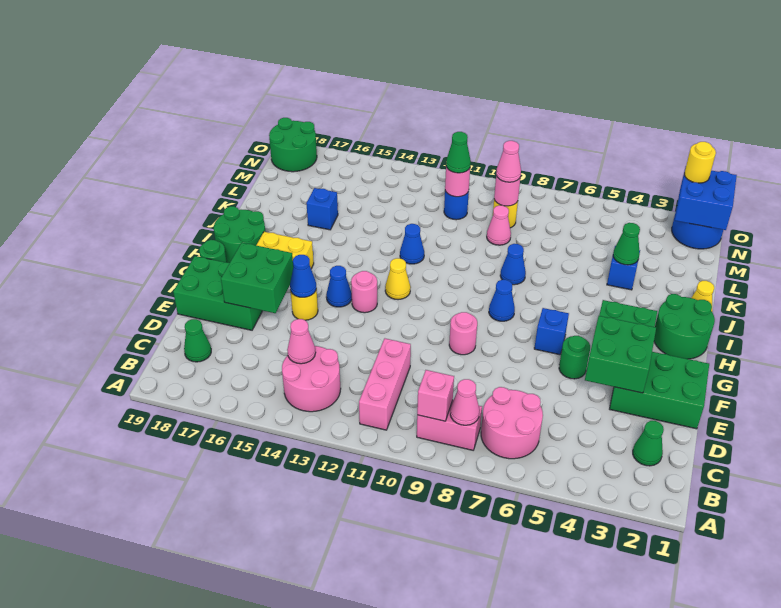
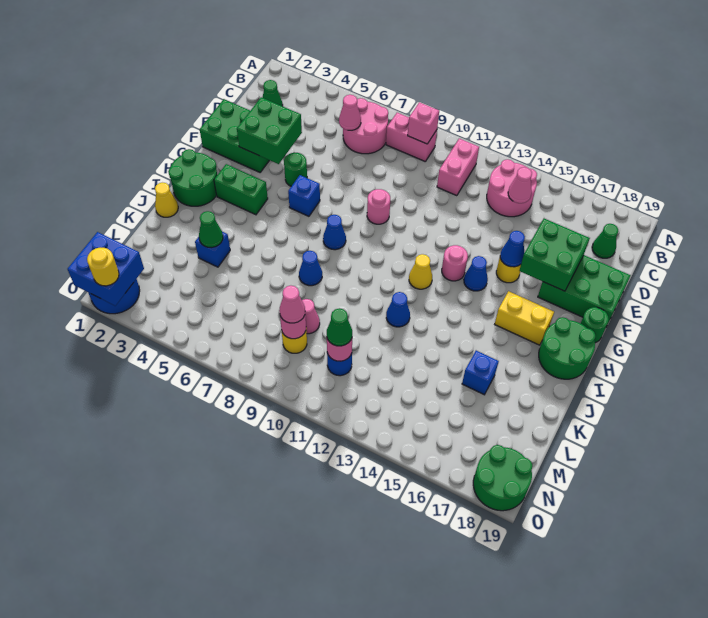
pink cone B8 level 2 -> pink cone C6 level 2
pink brick B11:D11 level 1 -> pink brick B11:C11 level 1

